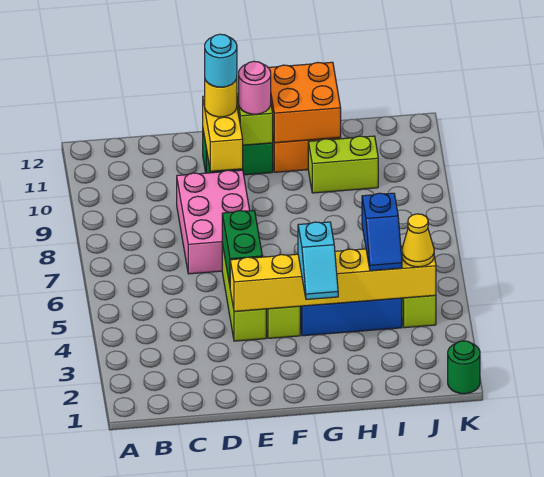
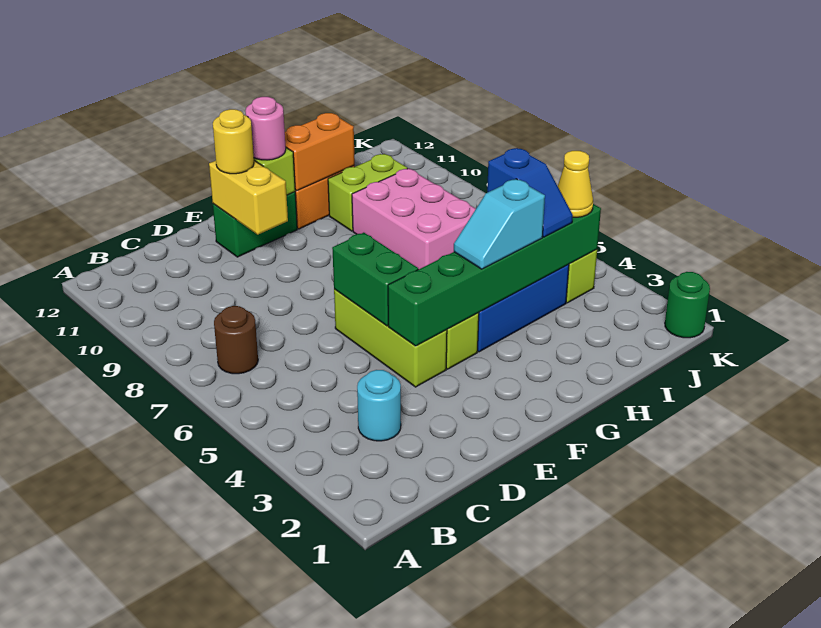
none -> brown round brick B7 level 1
pink brick D7:E9 level 1 -> pink brick H7:I9 level 1
yellow brick E4:J4 level 2 -> green brick E4:J4 level 2
cyan round brick E11 level 4 -> cyan round brick C3 level 1
cyan slope G3:G4 level 3 top 4 -> cyan slope G4:H4 level 3 top H
orange brick G11:H12 level 2 -> orange brick G11:H11 level 2

